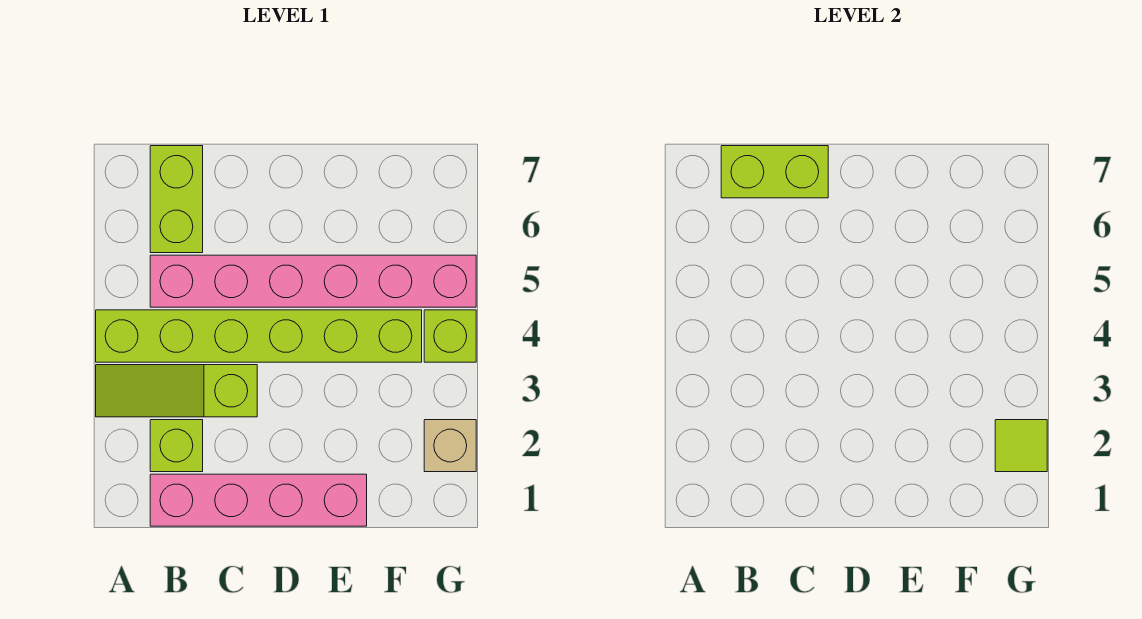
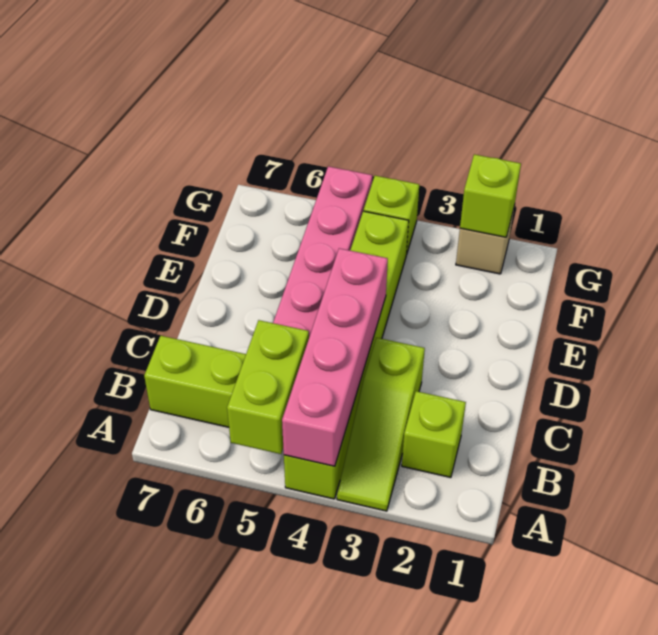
pink brick B1:E1 level 1 -> pink brick A4:D4 level 2
lime brick B7:C7 level 2 -> lime brick A5:B5 level 2
lime tile G2 level 2 -> lime brick G2 level 2

